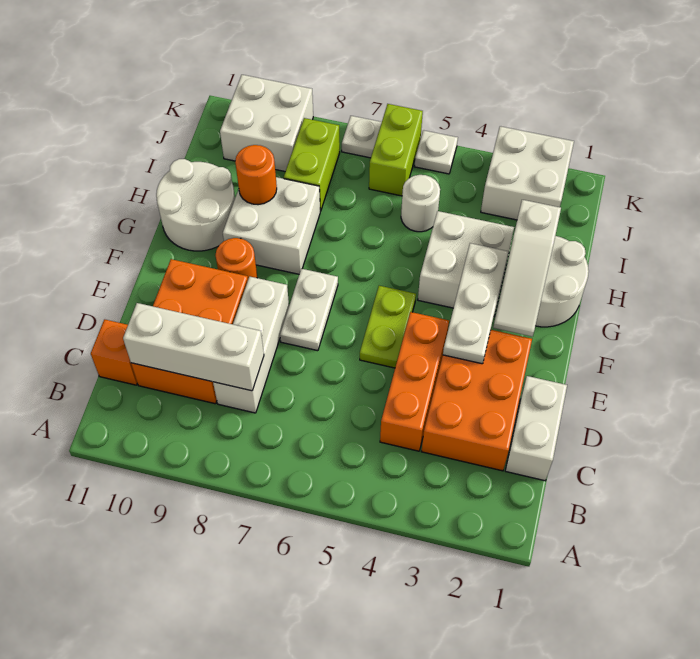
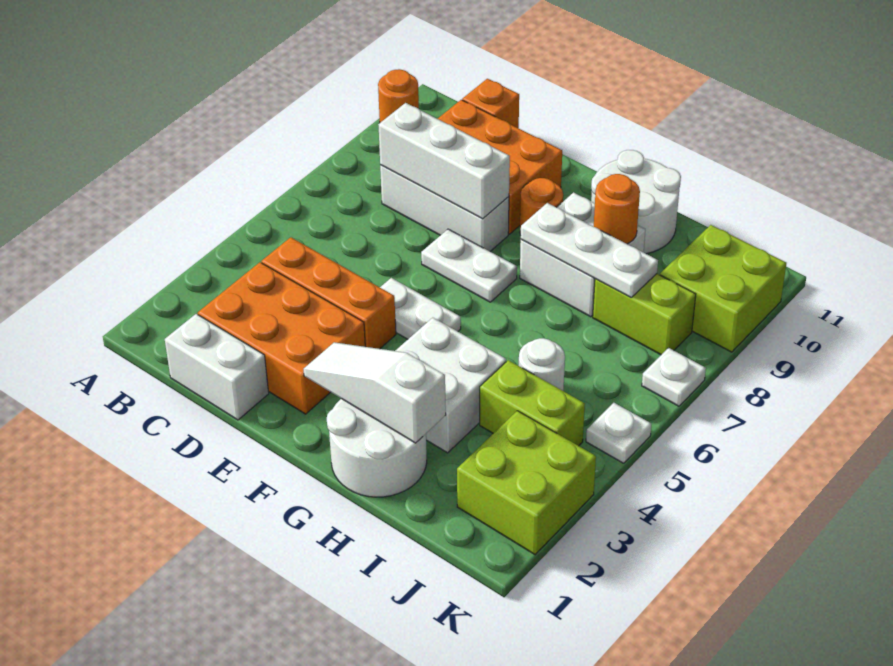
none -> orange round brick A10 level 1
white brick C8:C10 level 2 -> white brick C8:E8 level 2
white plate E3:G3 level 2 -> white plate G8:I8 level 2
lime plate E5:F5 level 1 -> white plate E5:F5 level 1
white brick J2:K3 level 1 -> lime brick J2:K3 level 1
lime brick J6:K6 level 1 -> lime brick I4:J4 level 1
white brick J9:K10 level 1 -> lime brick J9:K10 level 1

